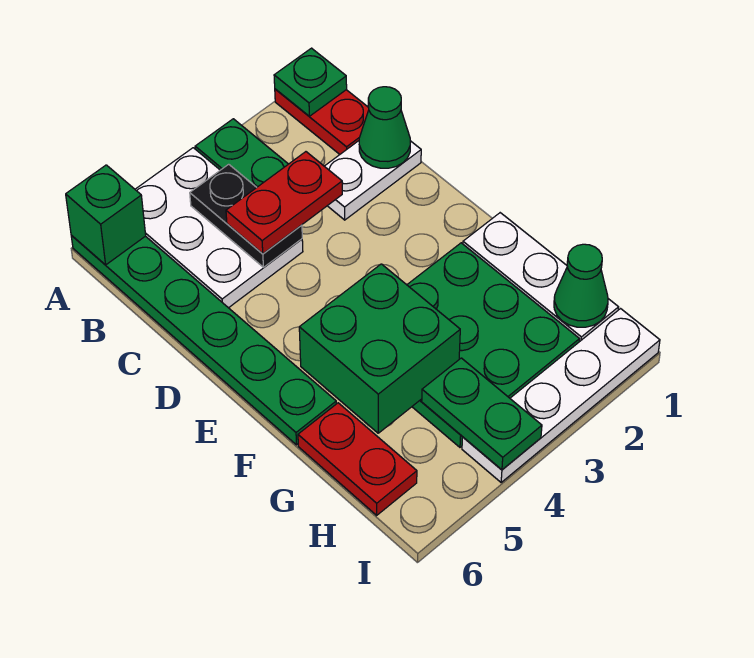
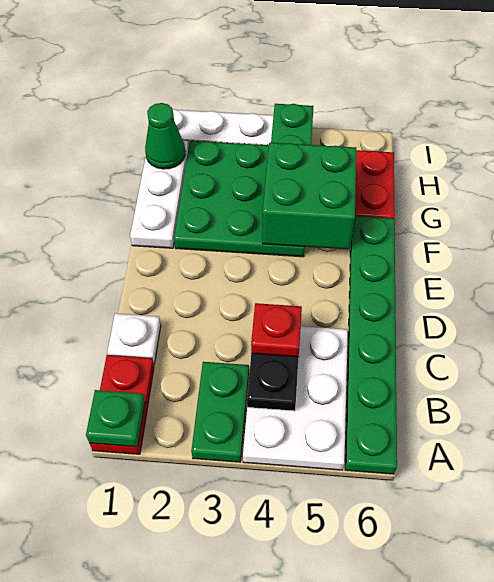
green brick A6 level 2 -> none
white plate C1:C2 level 1 -> white plate C1 level 1
green cone C1 level 2 -> none
red plate C3:C4 level 3 -> red plate C4 level 3

